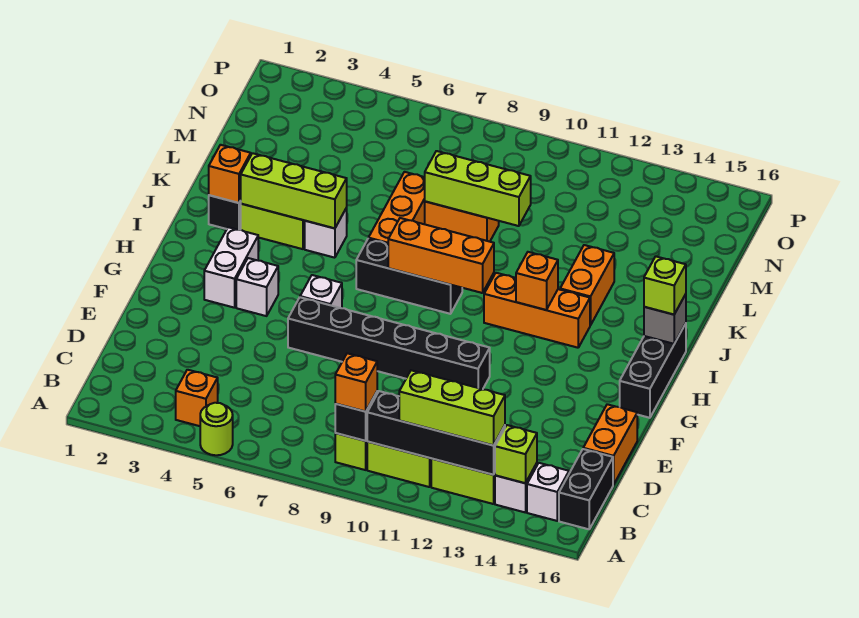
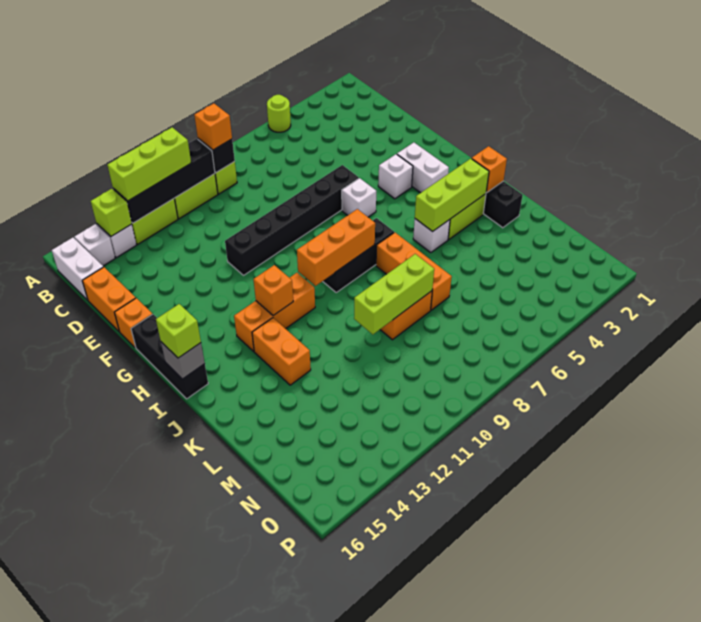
orange brick B4 level 1 -> orange brick F16 level 1
black brick B16:C16 level 1 -> white brick B16:C16 level 1

